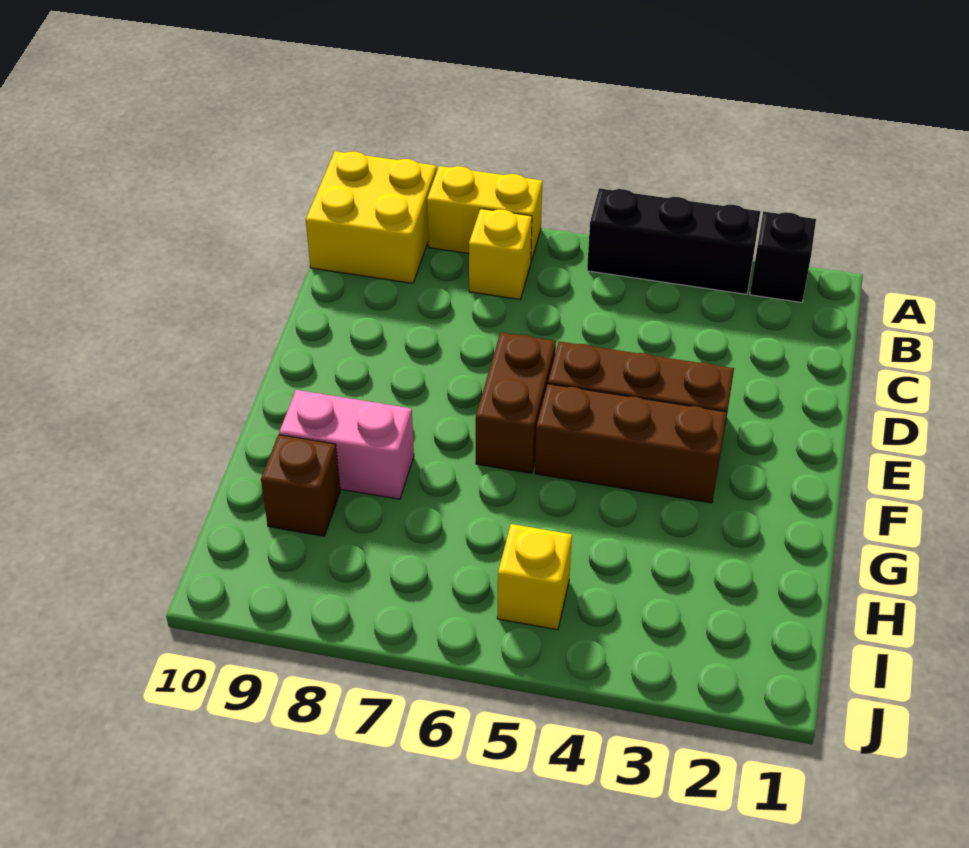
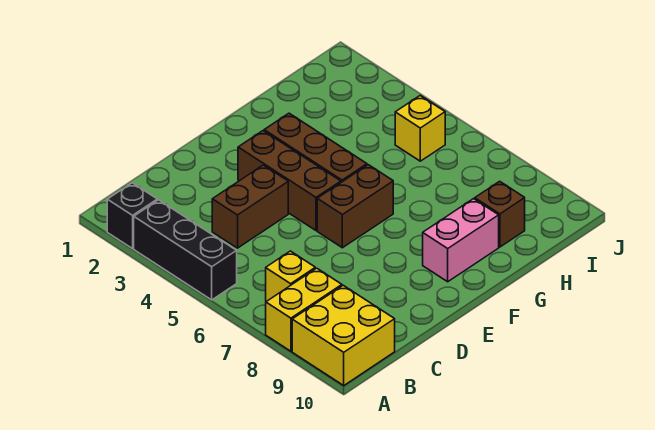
yellow brick A7:A8 level 1 -> yellow brick A8:B8 level 1
none -> brown brick C4:D4 level 1
pink brick G8:G9 level 1 -> pink brick F9:G9 level 1

